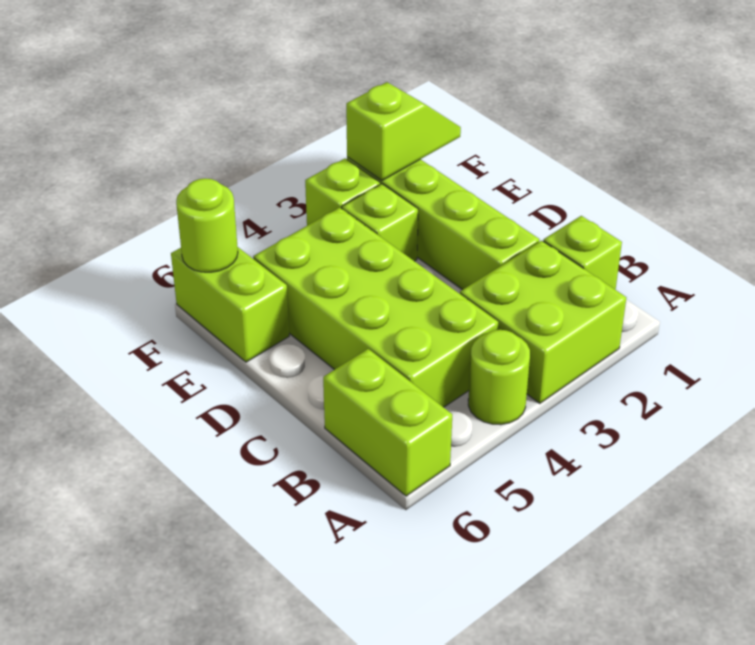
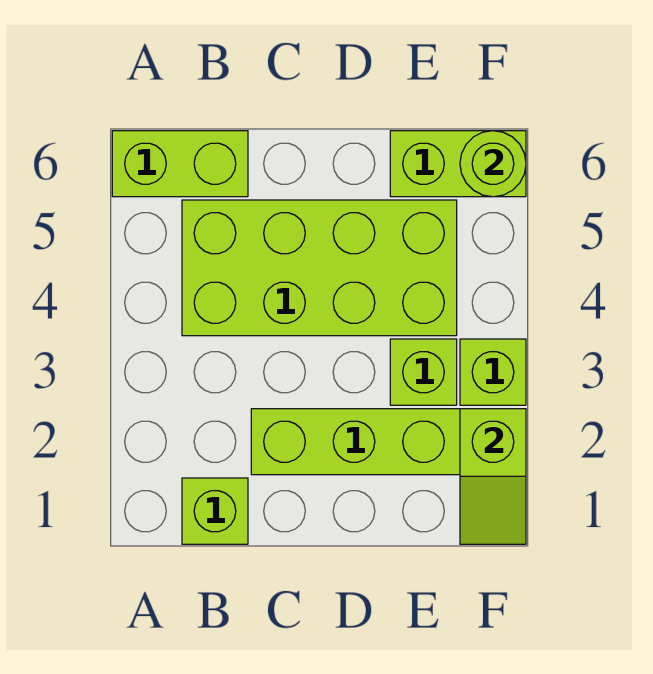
lime brick A2:B3 level 1 -> none
lime round brick A4 level 1 -> none

